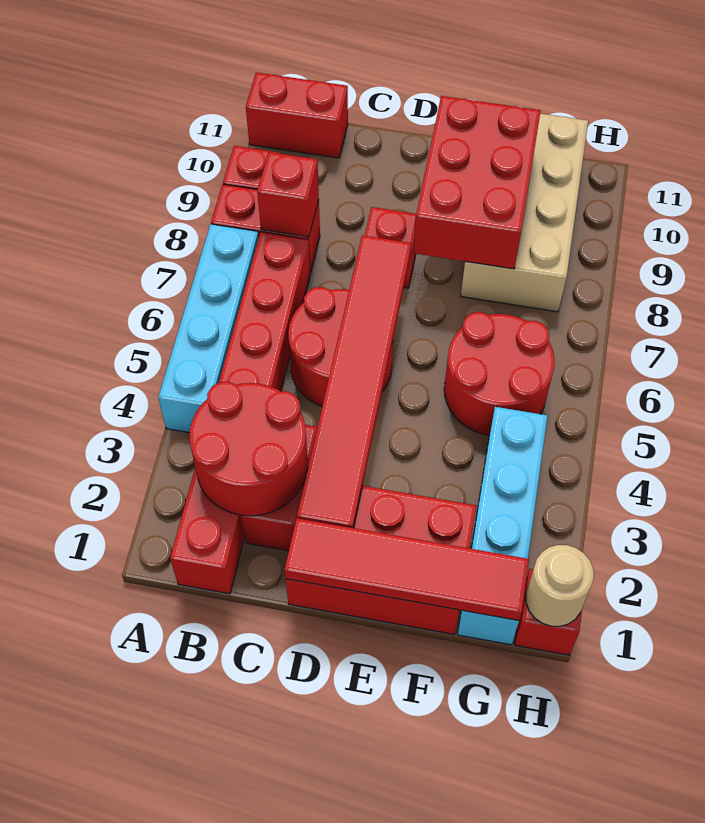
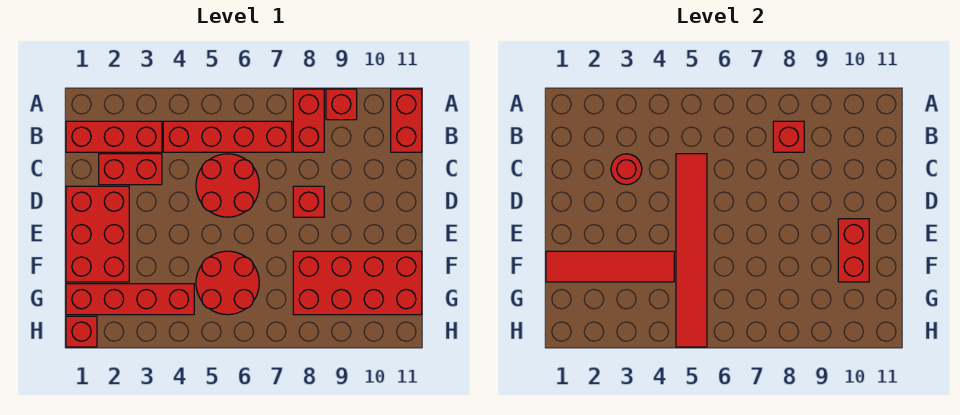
cyan brick A4:A7 level 1 -> none
red round brick B2:C3 level 2 -> red round brick C3 level 2
red tile D1:G1 level 2 -> red tile F1:F4 level 2
red tile D2:D7 level 2 -> red tile C5:H5 level 2
red brick E8:F10 level 2 -> red brick E10:F10 level 2
tan brick F8:G11 level 1 -> red brick F8:G11 level 1
cyan brick G1:G4 level 1 -> red brick G1:G4 level 1
tan round brick H1 level 2 -> none

